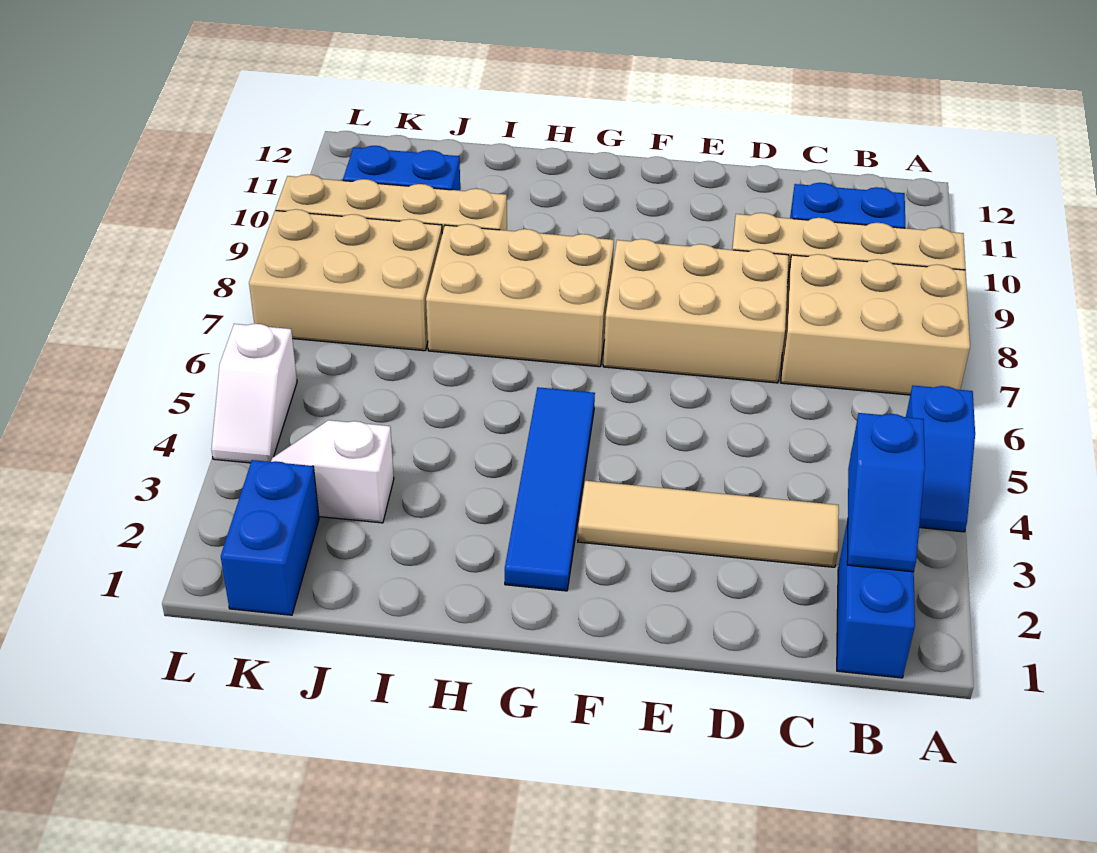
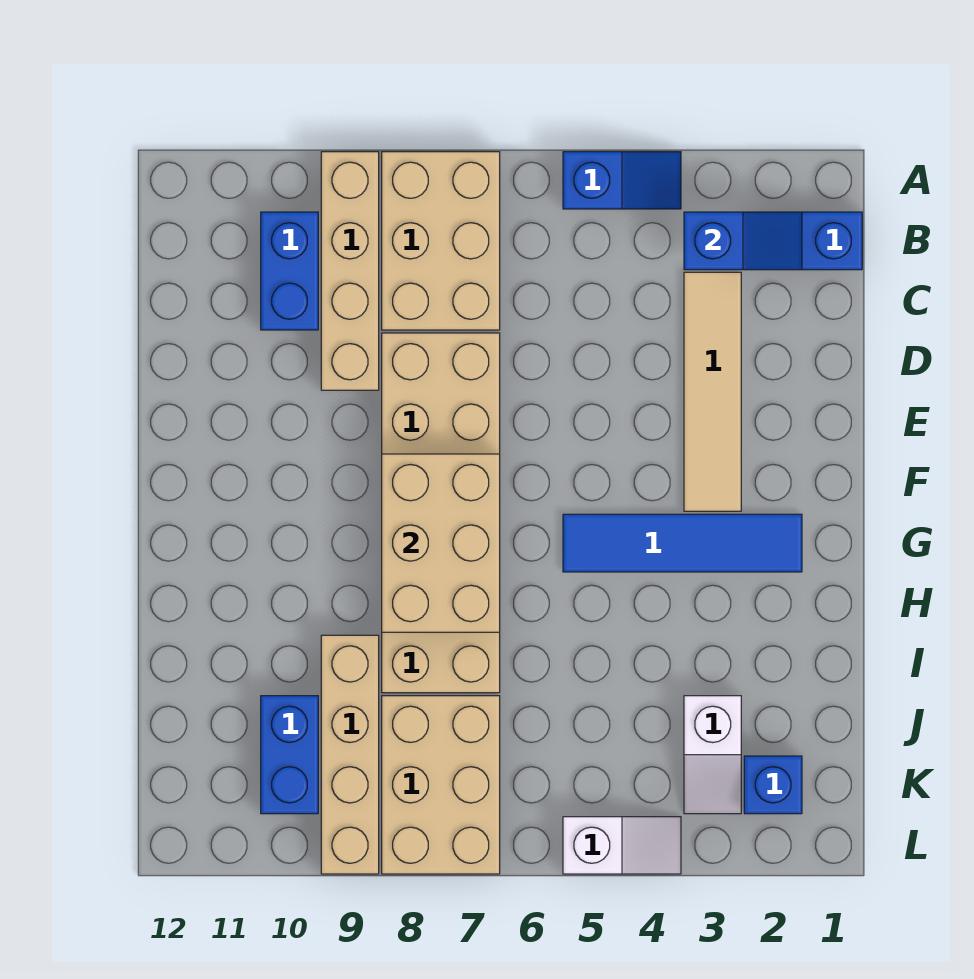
none -> tan brick F7:H8 level 2
blue brick K1:K2 level 1 -> blue brick K2 level 1

